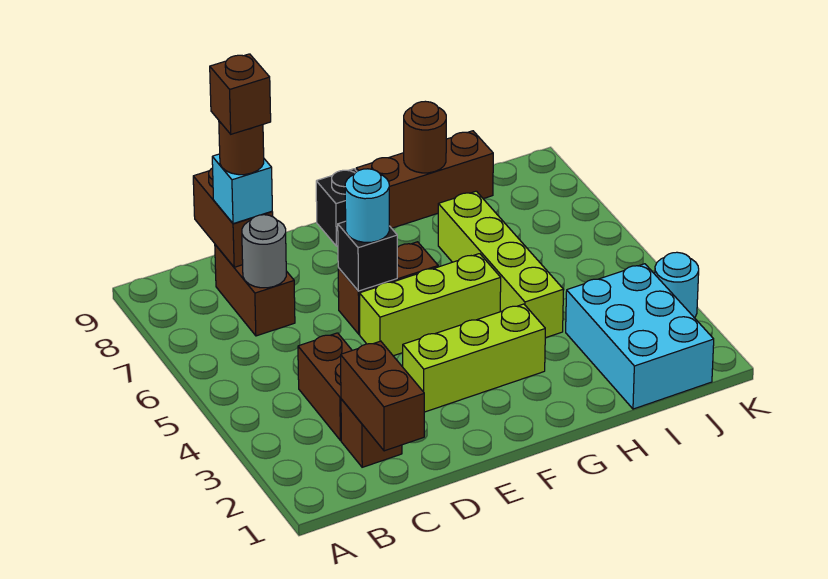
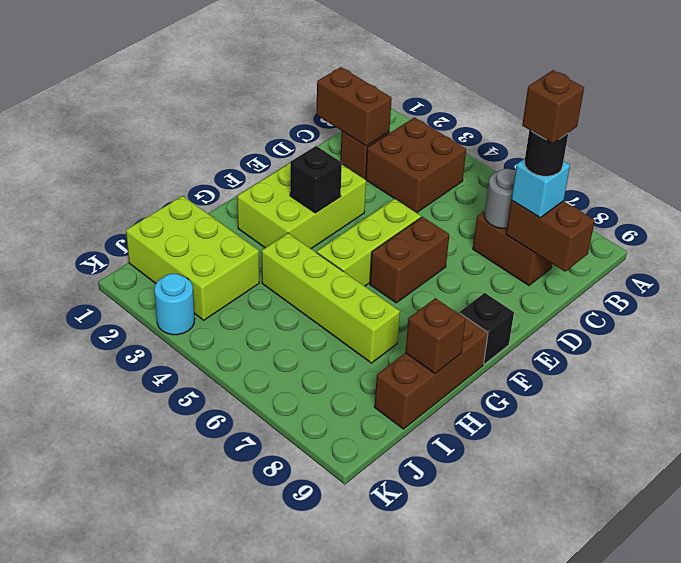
brown brick C3:C4 level 1 -> brown brick B3:C4 level 1
brown round brick C8 level 4 -> black round brick C8 level 4
lime brick E3:G3 level 1 -> lime brick E2:G3 level 1
black brick E6 level 2 -> black brick F3 level 2
cyan round brick E6 level 3 -> none
brown round brick H9 level 2 -> brown brick H9 level 2
cyan brick I1:J3 level 1 -> lime brick I1:J3 level 1

